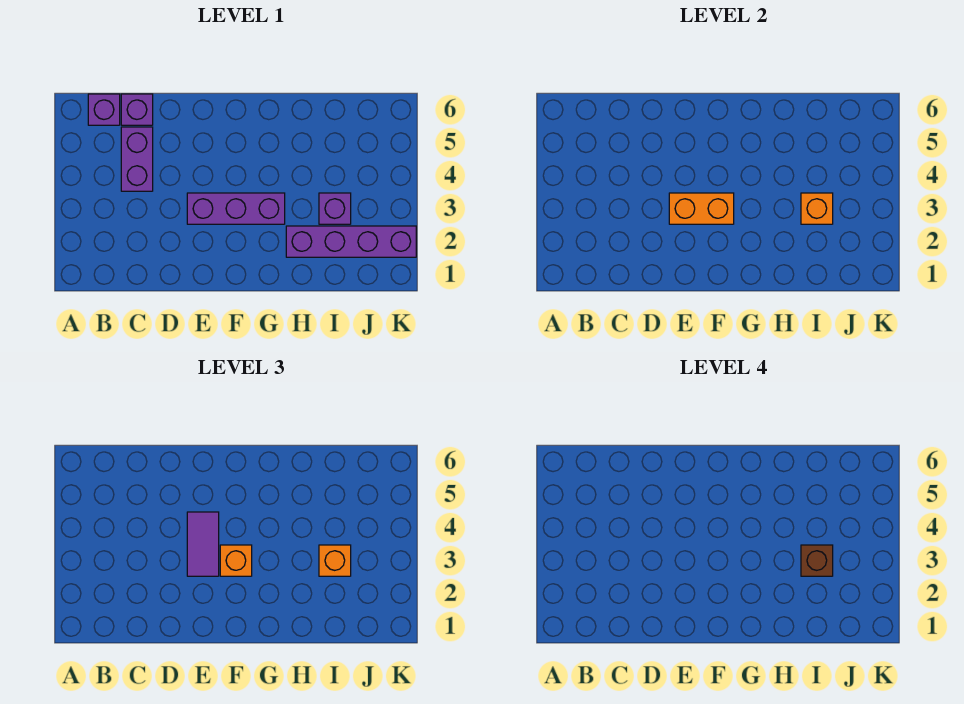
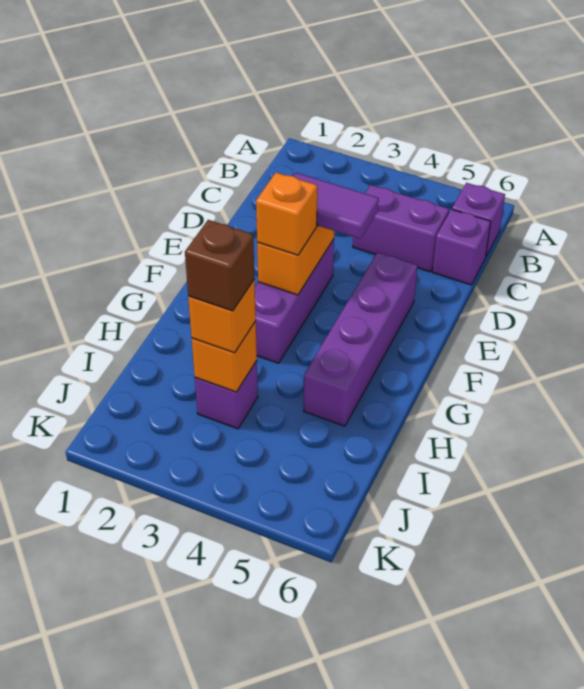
purple brick H2:K2 level 1 -> purple brick E5:H5 level 1

